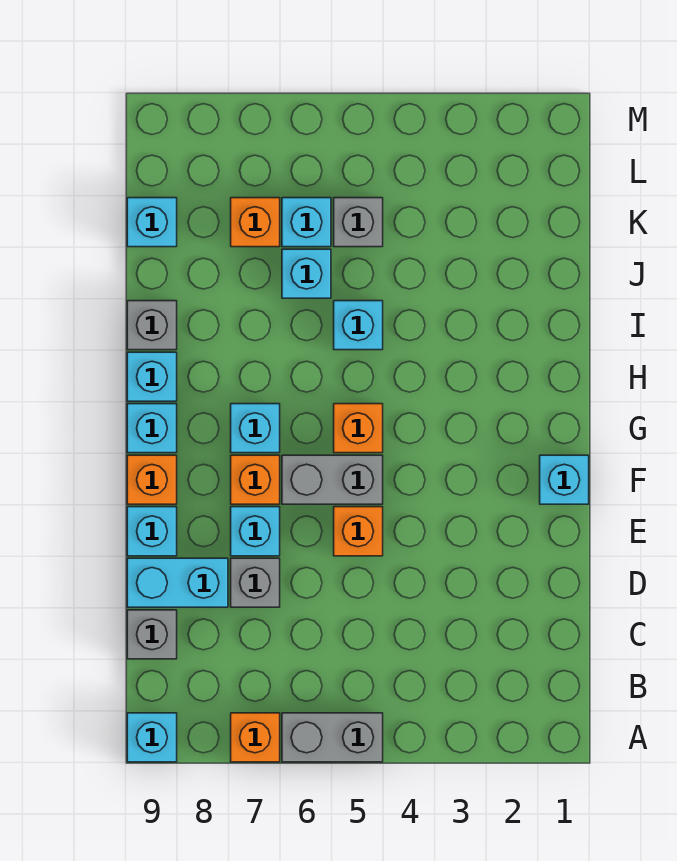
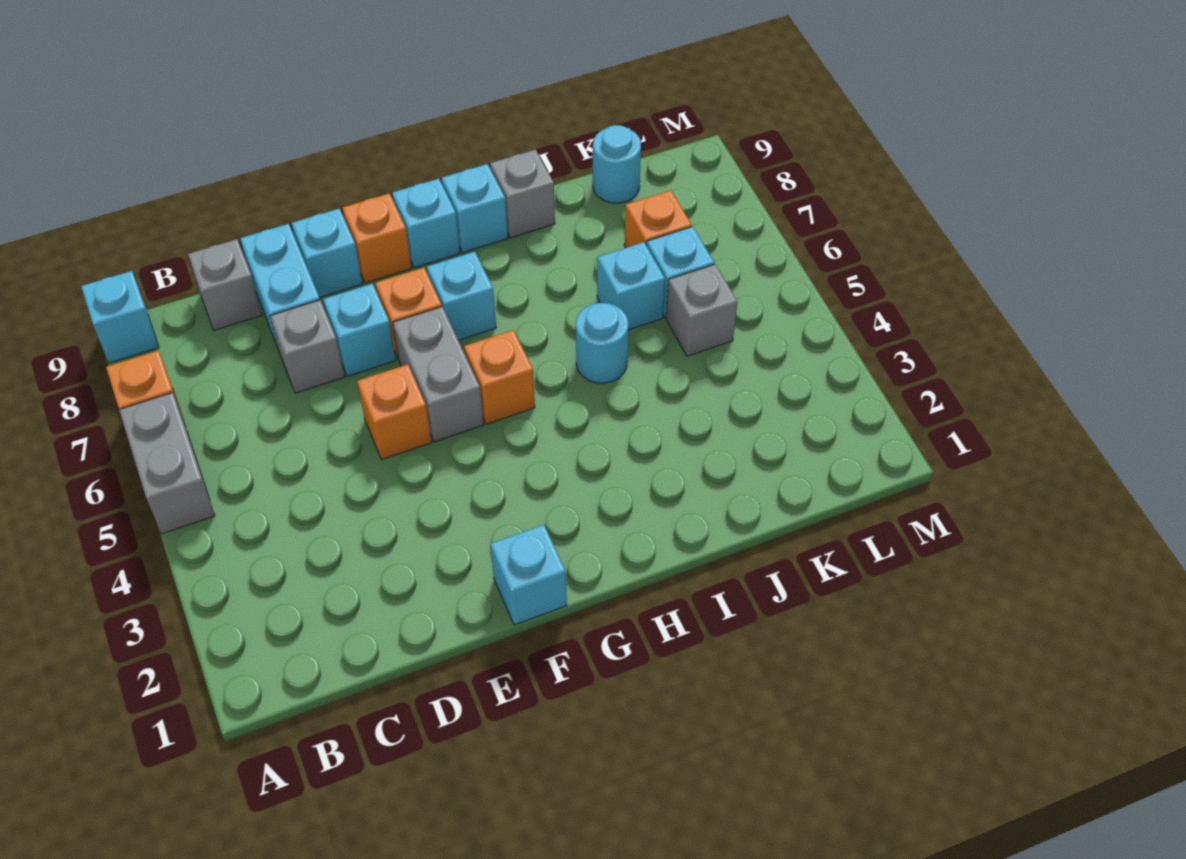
cyan brick I5 level 1 -> cyan round brick I5 level 1
cyan brick K9 level 1 -> cyan round brick K9 level 1

